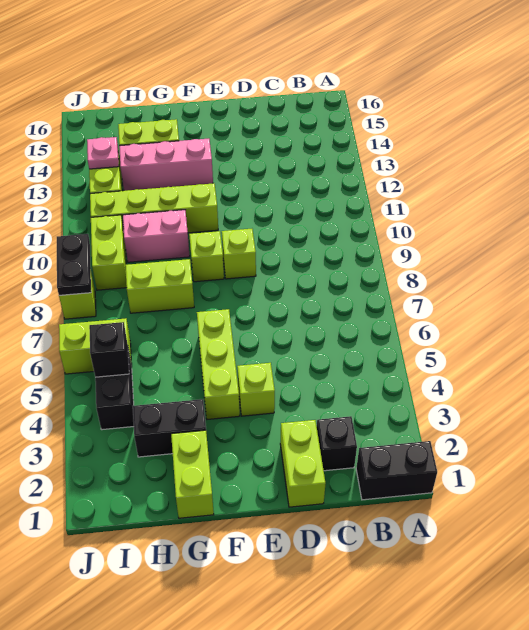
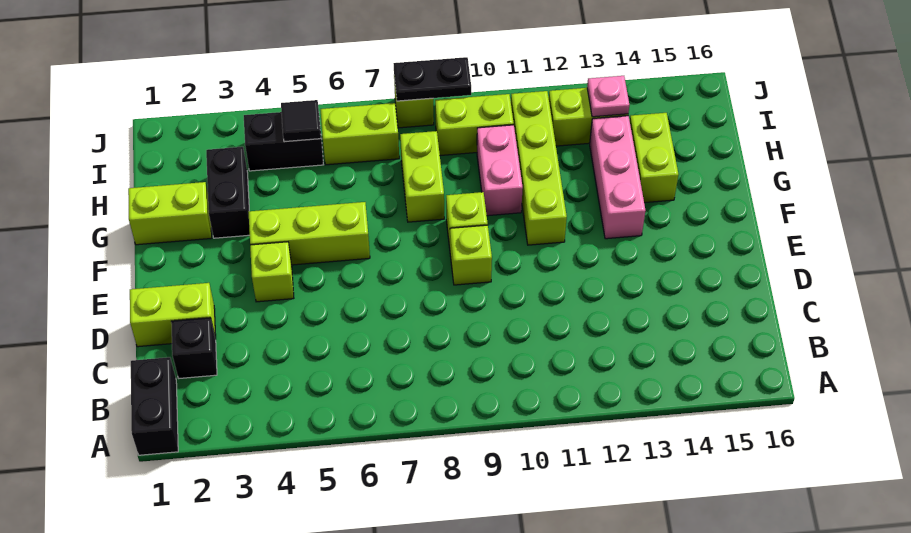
black brick I5 level 2 -> black tile I5 level 2
lime brick I6:J6 level 1 -> lime brick I6:I7 level 1

